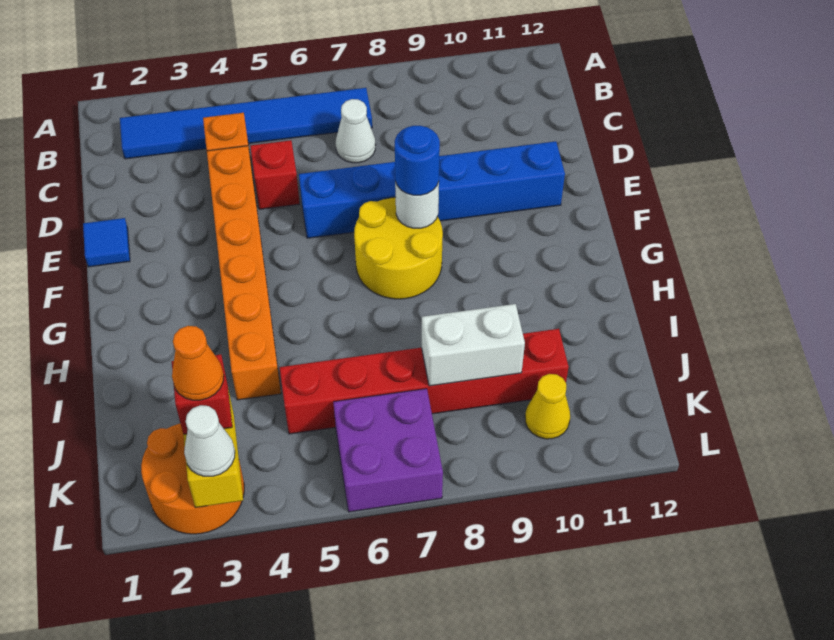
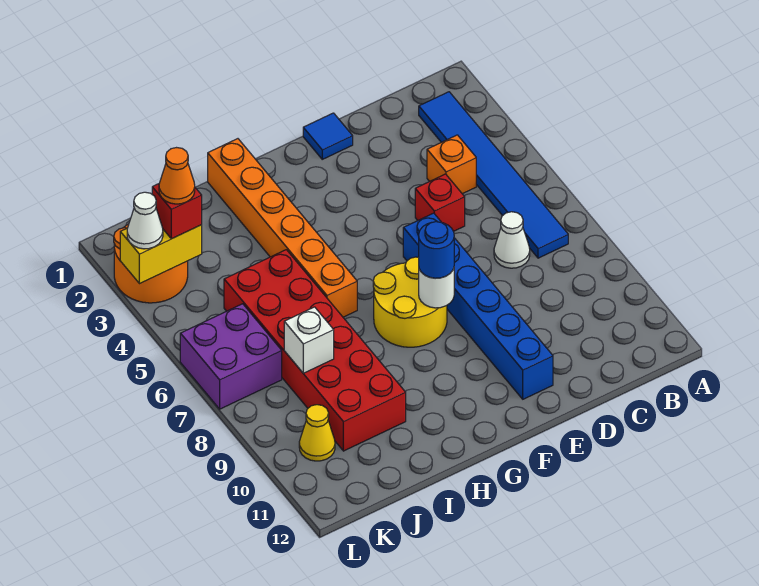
orange brick D4:I4 level 1 -> orange brick H1:H6 level 1
red brick J5:J10 level 1 -> red brick I5:J10 level 1
white brick J8:J9 level 2 -> white brick J8 level 2

